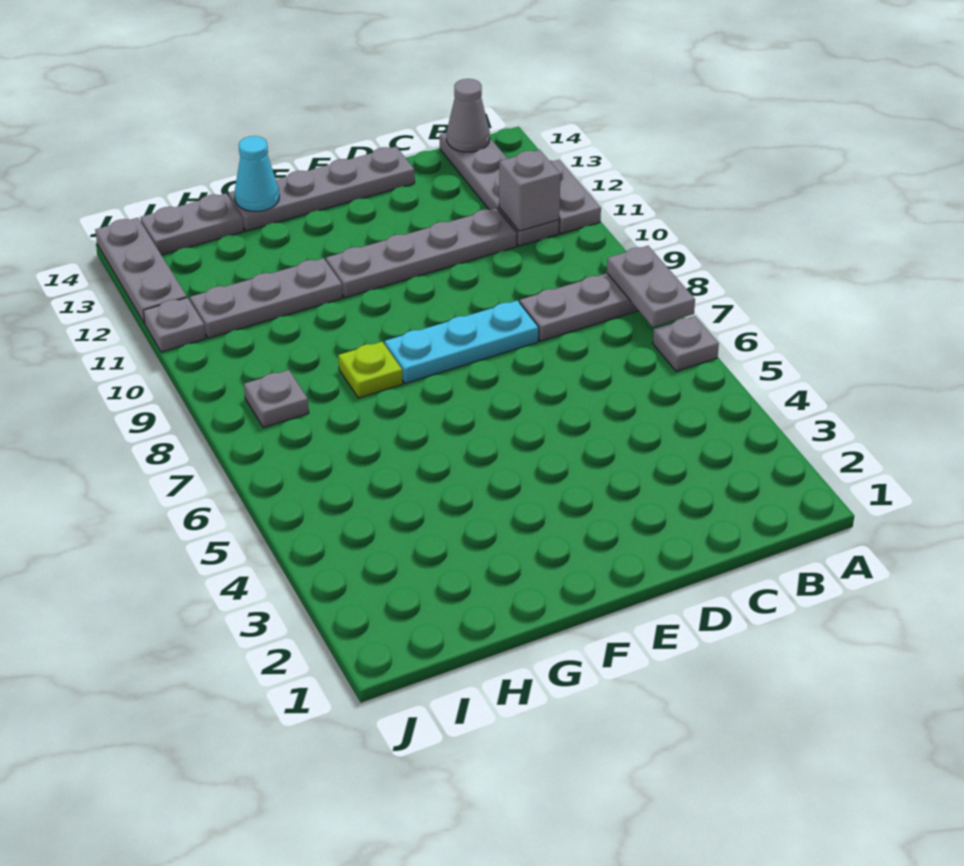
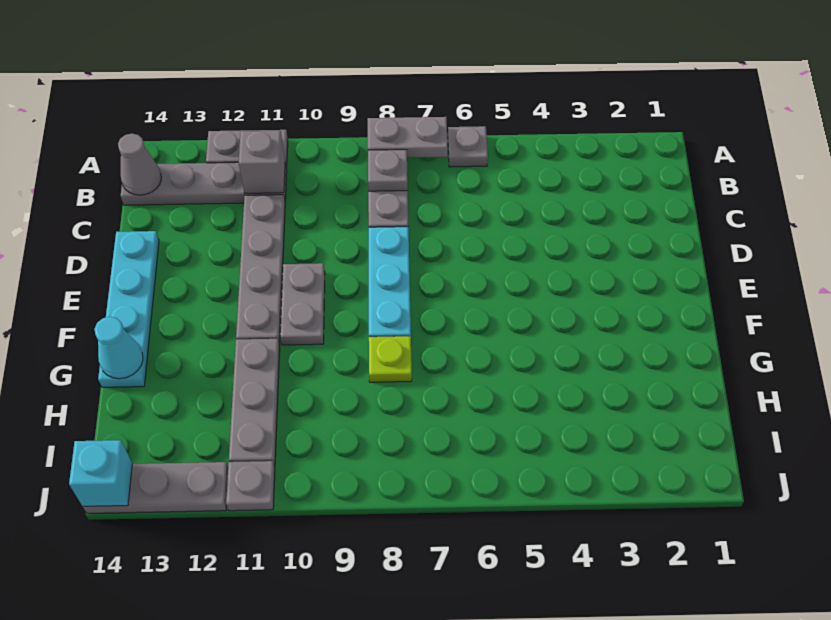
grey plate D14:G14 level 1 -> cyan plate D14:G14 level 1
grey plate H14:I14 level 1 -> grey plate E10:F10 level 1
grey plate I8 level 1 -> grey plate B8 level 2
none -> cyan brick J14 level 2

